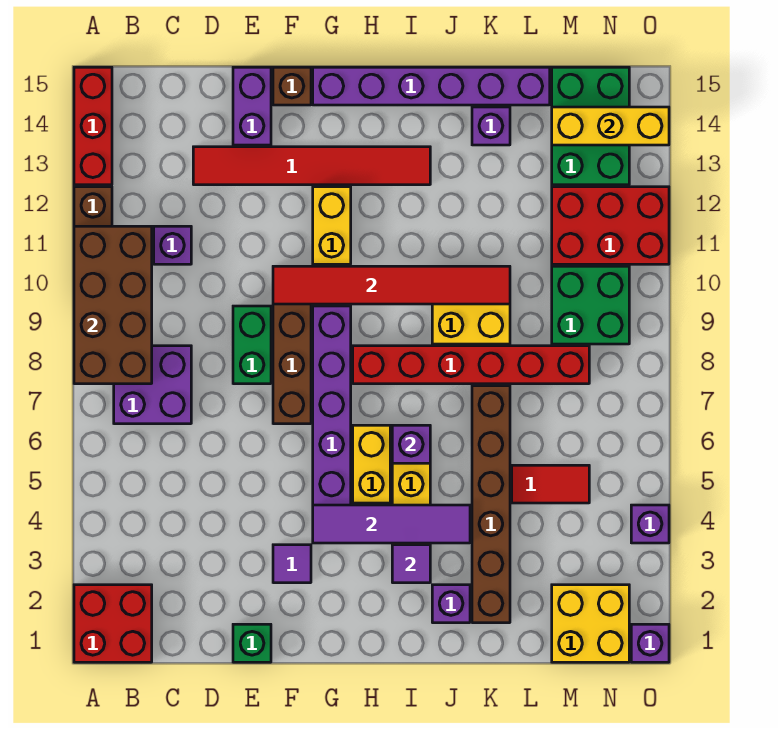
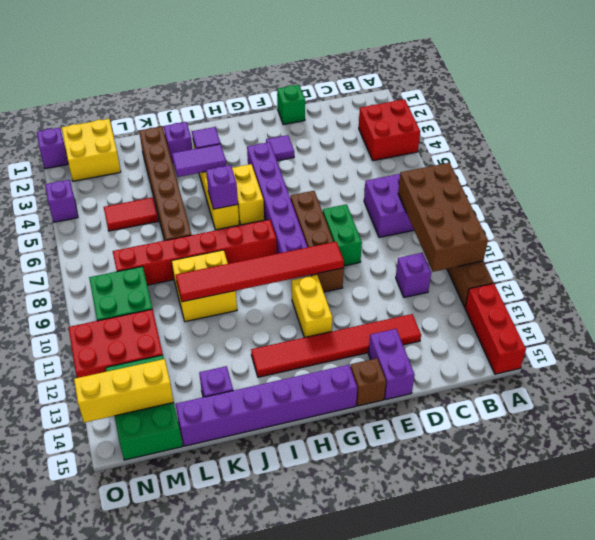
red brick A1:B2 level 1 -> red brick A3:B4 level 1
purple tile G4:J4 level 2 -> purple tile I4:J4 level 2

